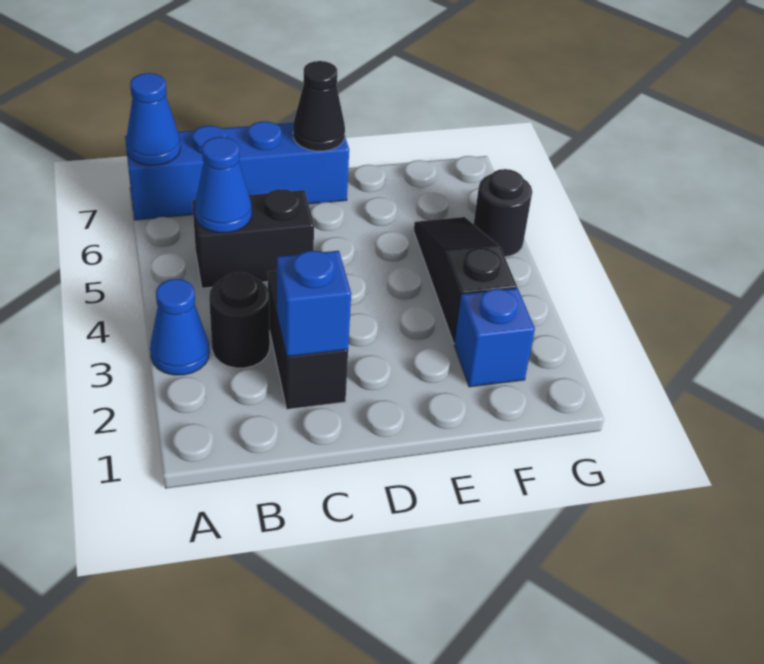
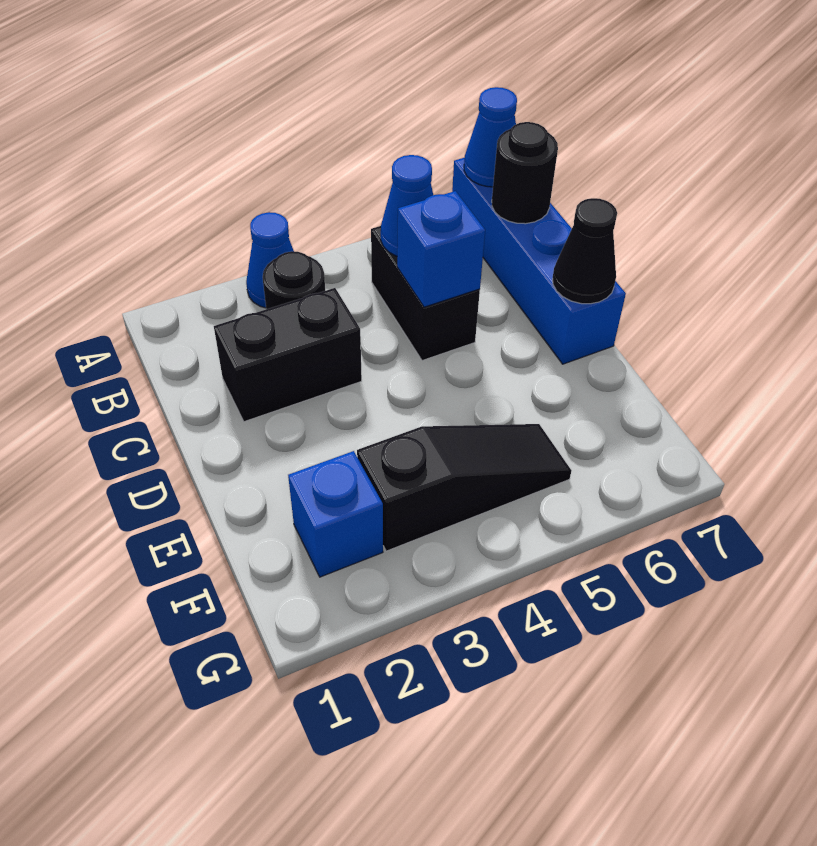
blue brick C2 level 2 -> blue brick C5 level 2
black round brick G5 level 1 -> black round brick B7 level 2

